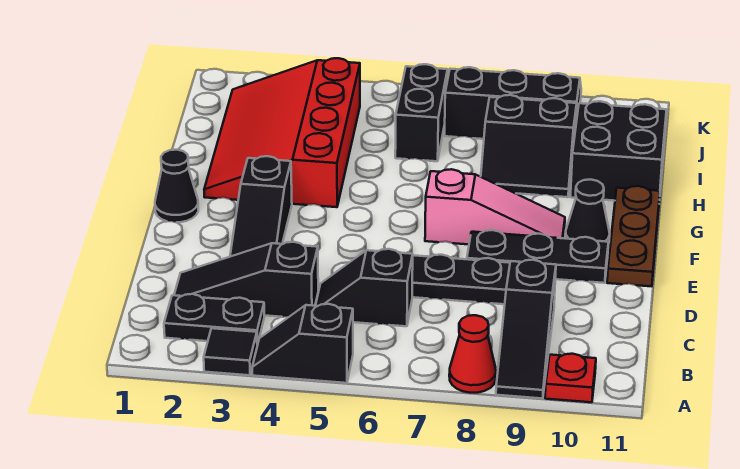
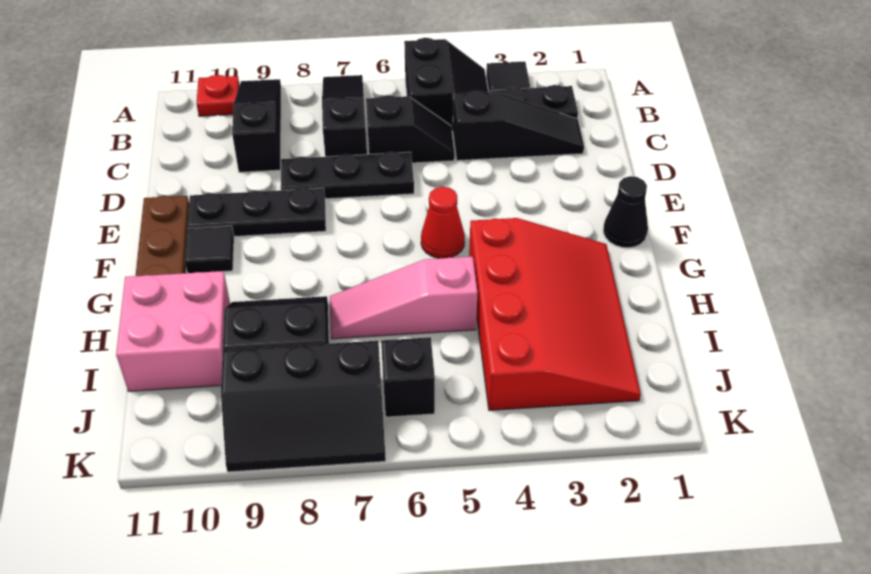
black slope A4:A5 level 1 top 5 -> black slope A4:B5 level 1 top 5
red cone A8 level 1 -> red cone F5 level 1
black slope D3:F3 level 1 top F -> black slope A7:C7 level 1 top C
pink slope F7:F9 level 1 top 7 -> pink slope H5:H7 level 1 top 5
black cone F10 level 1 -> black tile F10 level 1
black brick H10:I11 level 1 -> pink brick H10:I11 level 1
black brick I6:J6 level 1 -> black brick J6 level 1

